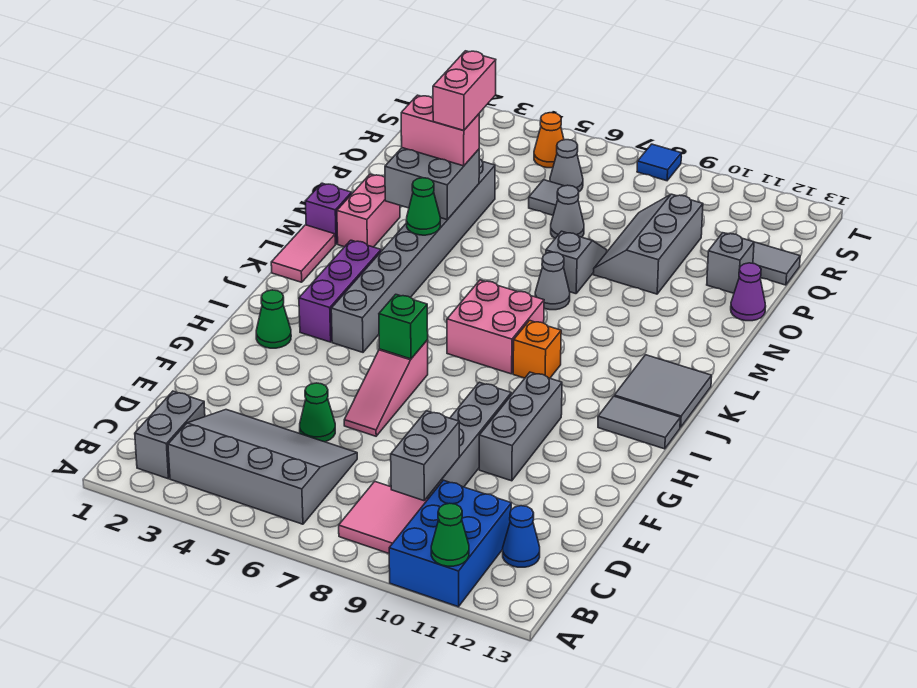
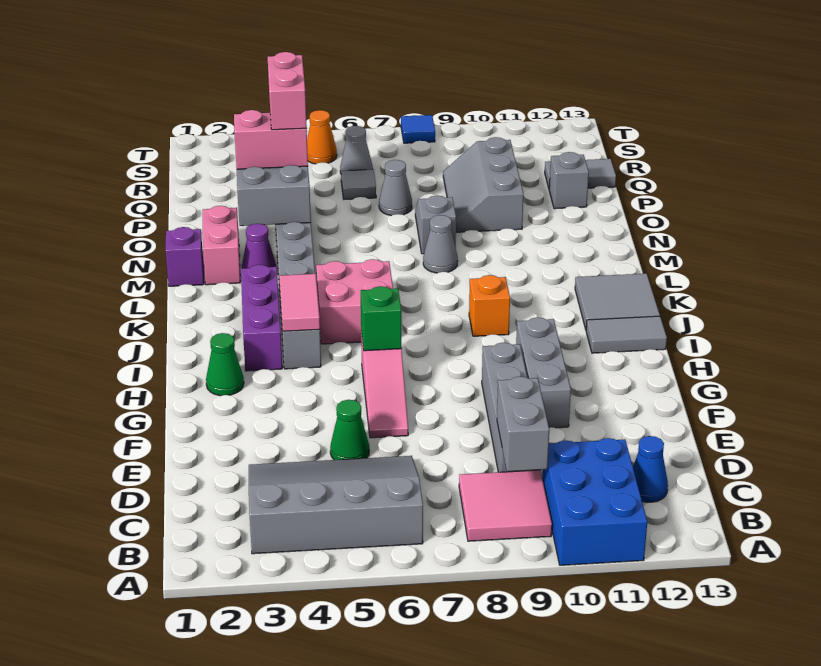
green cone A11 level 2 -> none
grey brick B2:C2 level 1 -> none
pink brick J7:K8 level 1 -> pink brick J5:K6 level 1
pink tile K1:L1 level 1 -> pink tile I4:J4 level 2
green cone M4 level 2 -> none
purple cone O13 level 1 -> purple cone M3 level 1

